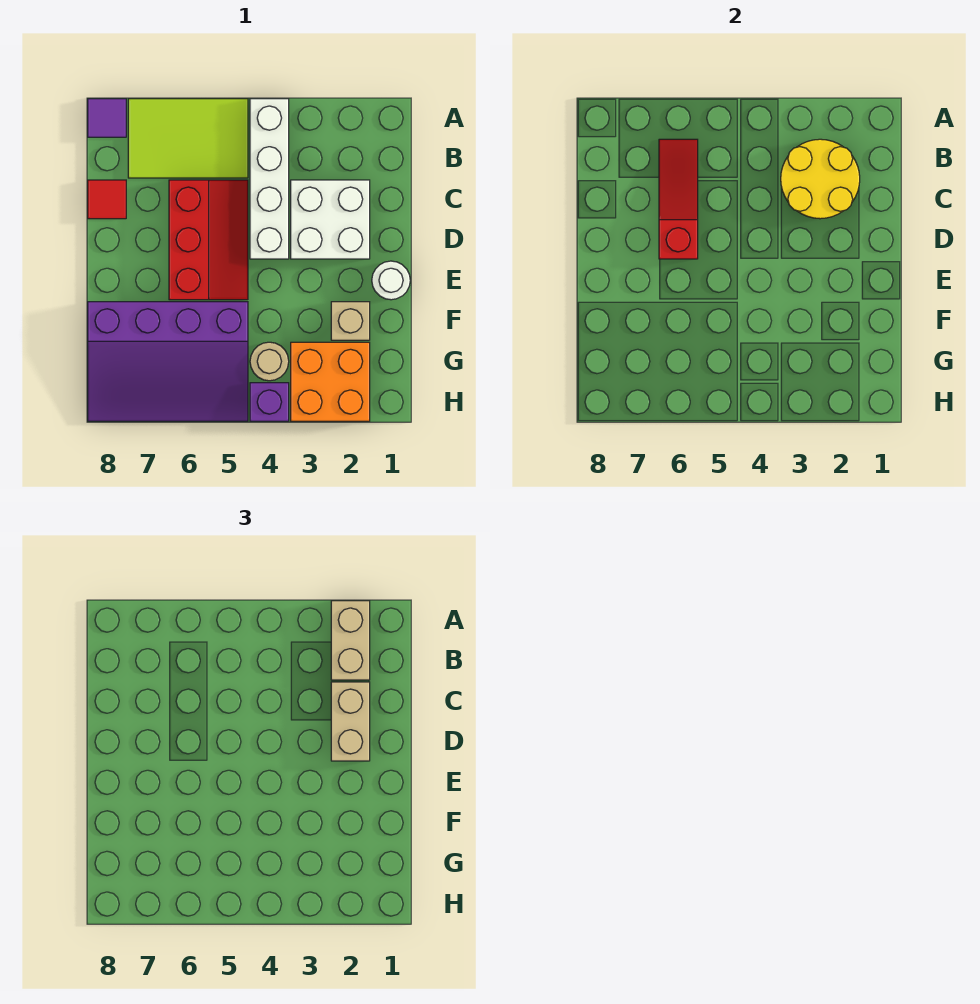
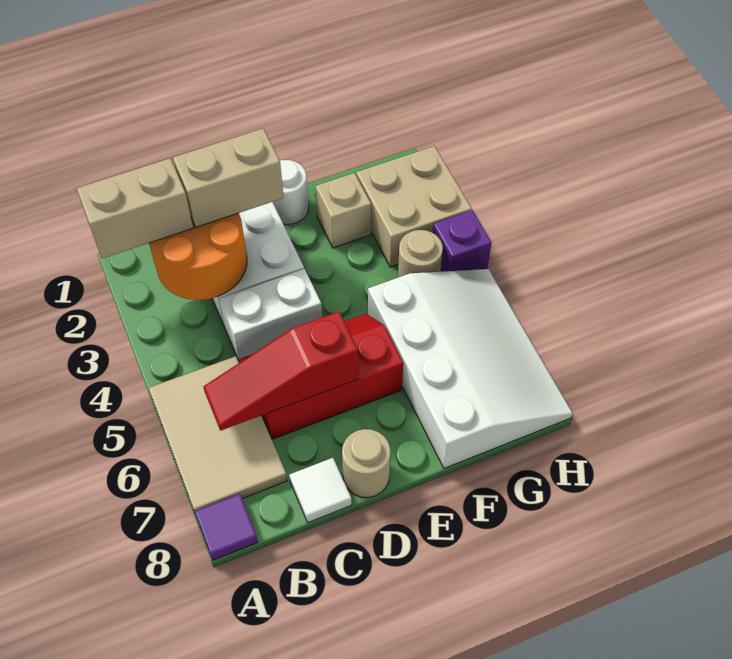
white brick A4:D4 level 1 -> white brick C4:D4 level 1
lime tile A5:B7 level 1 -> tan tile A5:B7 level 1
yellow round brick B2:C3 level 2 -> orange round brick B2:C3 level 2
red tile C8 level 1 -> white tile C8 level 1
none -> tan round brick D8 level 1
purple slope F5:H8 level 1 top F -> white slope F5:H8 level 1 top F
orange brick G2:H3 level 1 -> tan brick G2:H3 level 1

